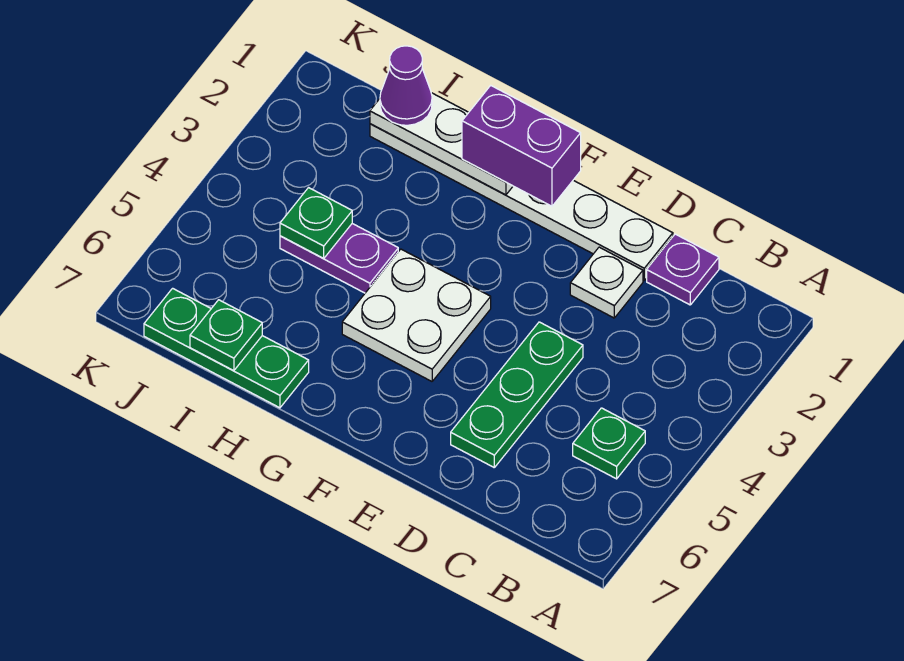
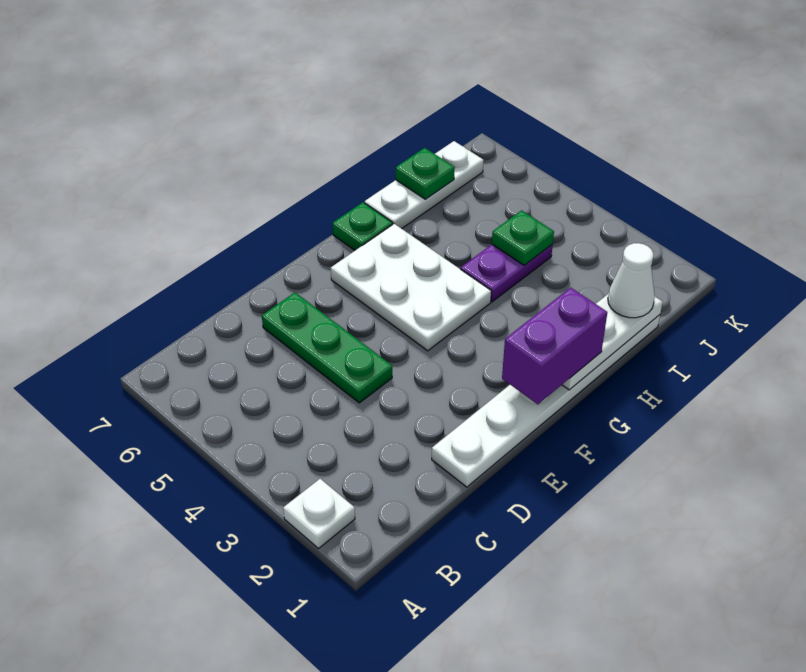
green plate B5 level 1 -> green plate G7 level 1
purple plate C1 level 1 -> none
white plate D2 level 1 -> white plate A2 level 1
white plate F4:G5 level 1 -> white plate F4:G6 level 1
green plate H7:J7 level 1 -> white plate H7:J7 level 1
purple cone I1 level 3 -> white cone I1 level 3

